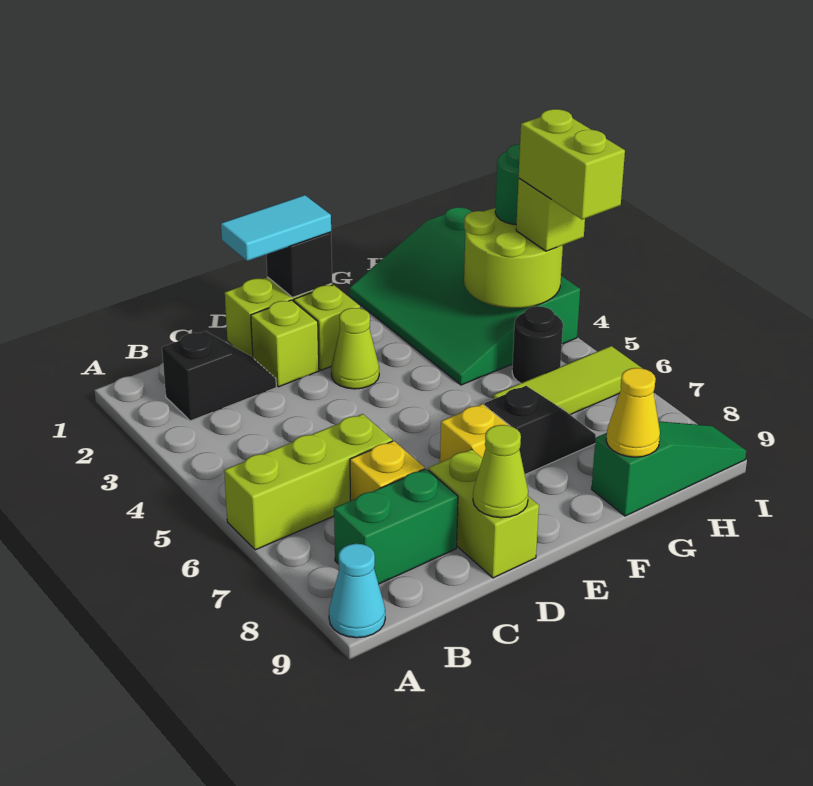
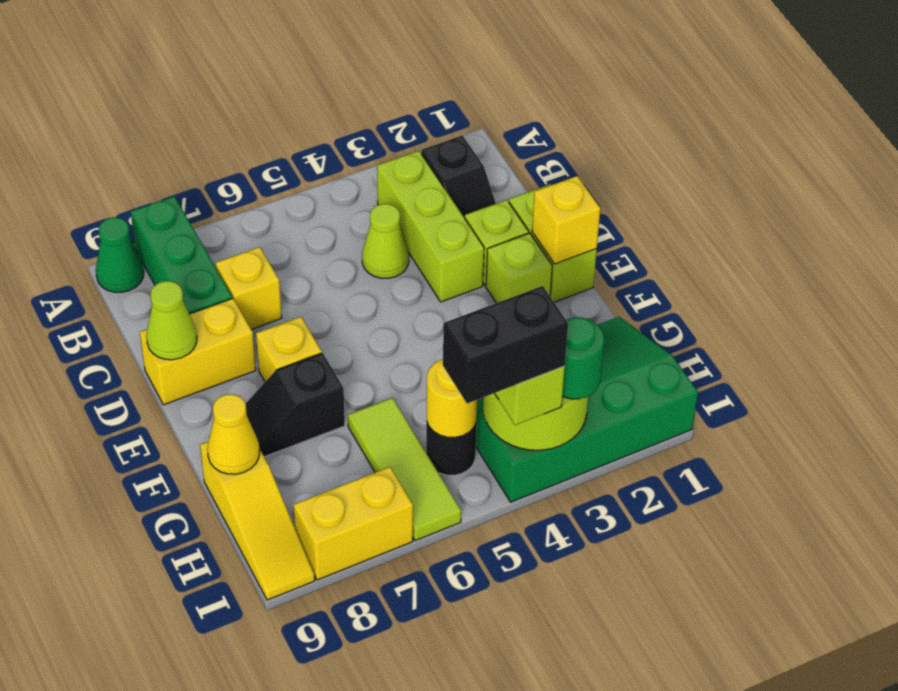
lime brick A6:C6 level 1 -> lime brick B3:D3 level 1
cyan cone A9 level 1 -> green cone A9 level 1
green brick B8:C8 level 1 -> green brick A8:C8 level 1
cyan tile D1:E1 level 3 -> none
lime brick D8:D9 level 1 -> yellow brick D8:D9 level 1
black brick E1 level 2 -> yellow brick E1 level 2
lime cone E3 level 1 -> lime cone C4 level 1
black slope F7:G7 level 1 top F -> black slope F7:F8 level 1 top 7
green slope G9:I9 level 1 top G -> yellow slope G9:I9 level 1 top G
none -> yellow round brick H5 level 2
lime brick I4:I5 level 4 -> black brick I4:I5 level 4
none -> yellow brick I7:I8 level 1

